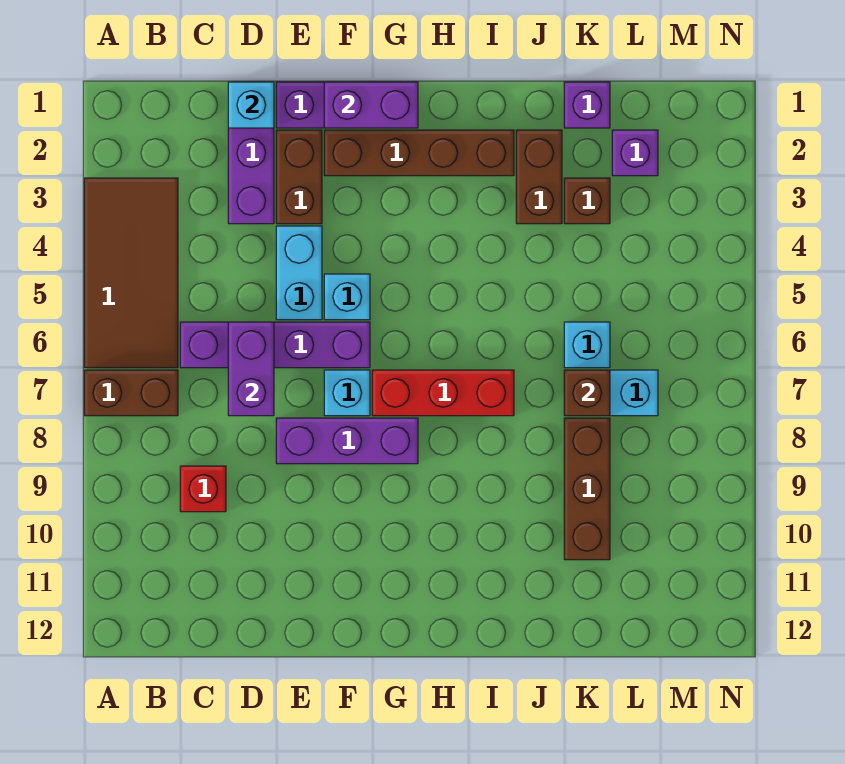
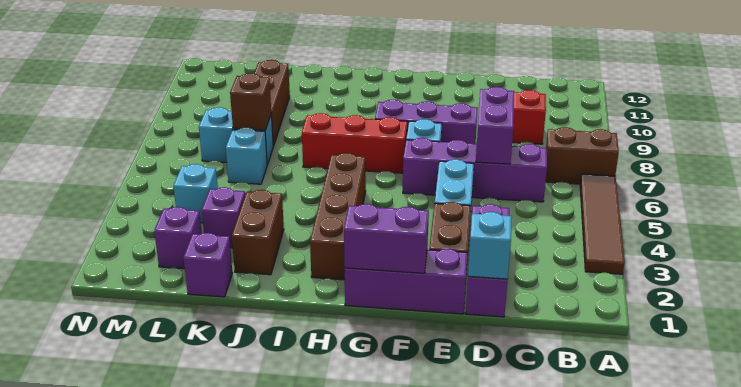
brown tile A3:B6 level 1 -> brown tile A3:A6 level 1
brown brick F2:I2 level 1 -> brown brick H2:H5 level 1
cyan brick F5 level 1 -> cyan brick L4 level 1
brown brick K3 level 1 -> purple brick K3 level 1

